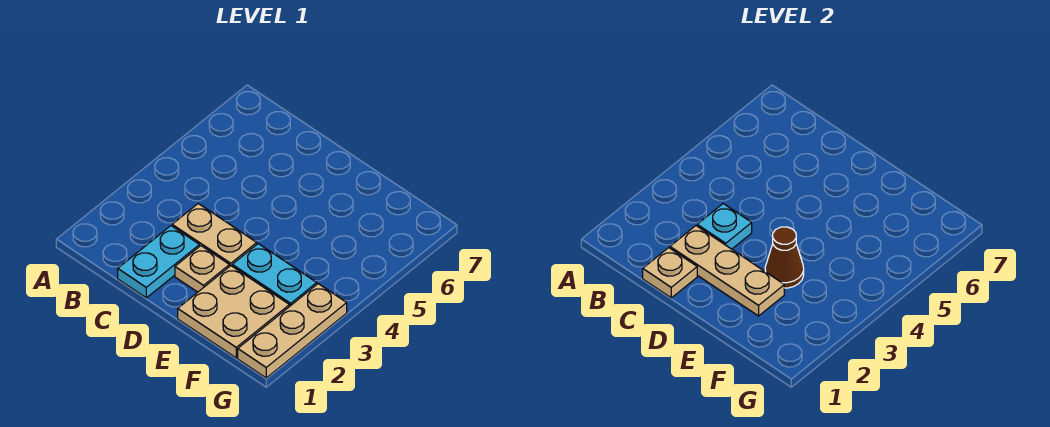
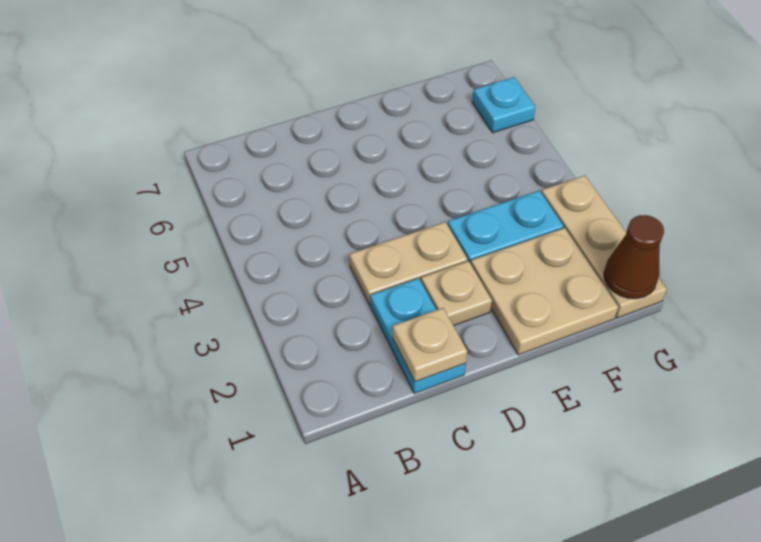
tan plate C2:E2 level 2 -> none
cyan plate C3 level 2 -> cyan plate G6 level 1
brown cone E3 level 2 -> brown cone G1 level 2

